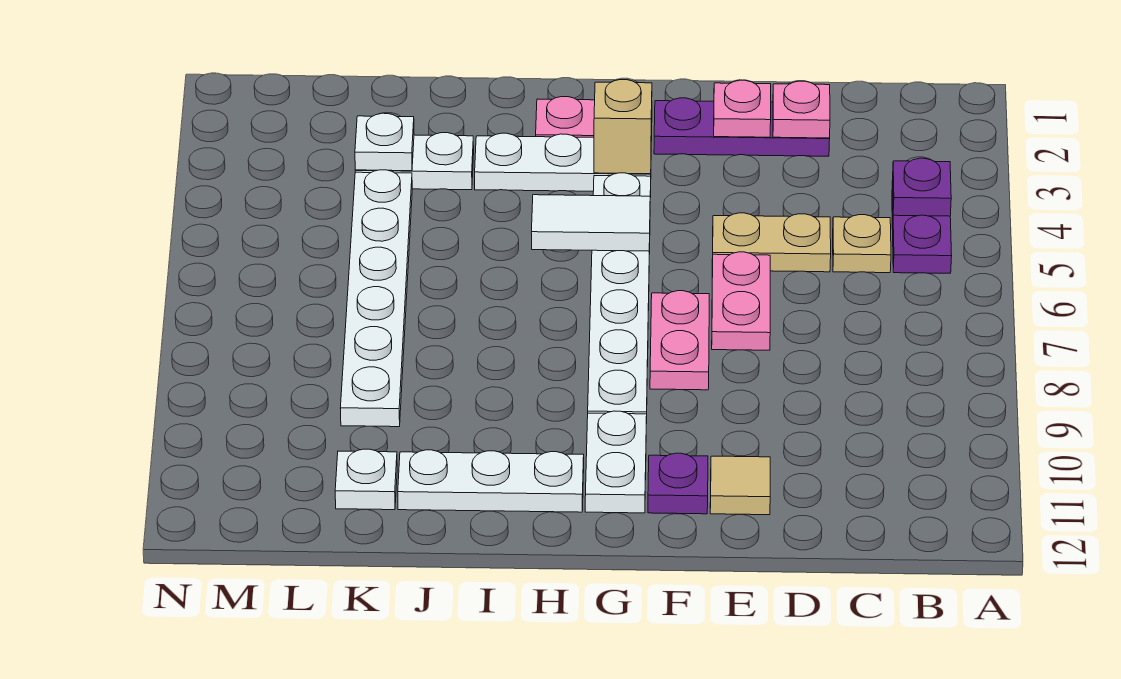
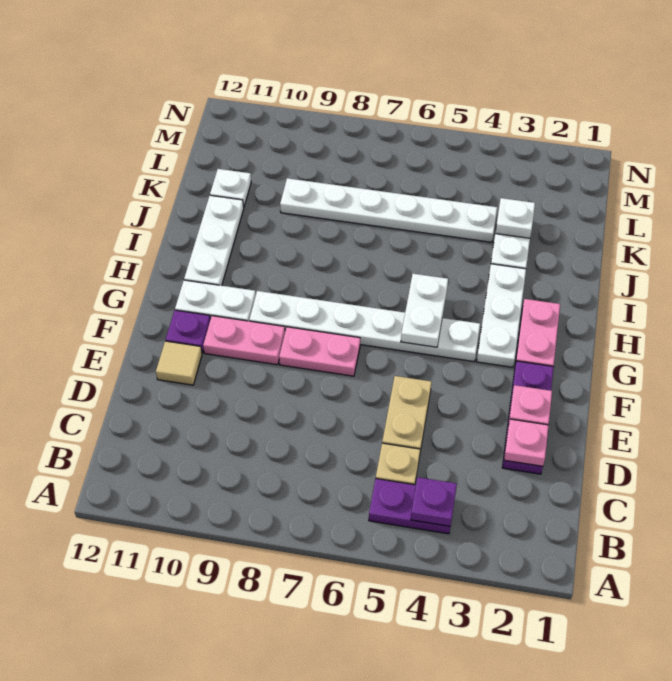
pink plate E6:E7 level 1 -> pink plate F9:F10 level 1
tan brick G3 level 2 -> none
white tile G5:H5 level 2 -> white plate G5:H5 level 2

